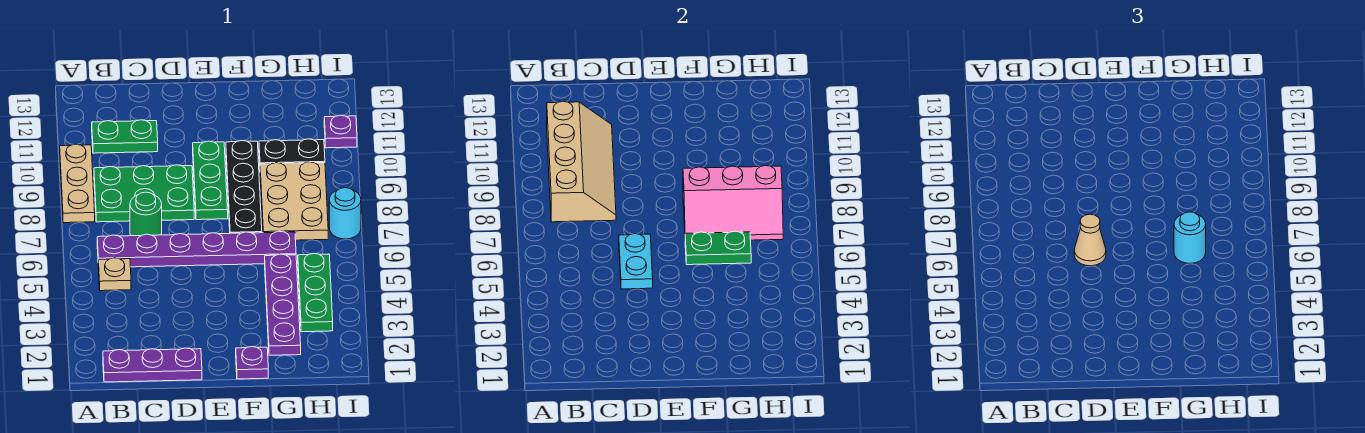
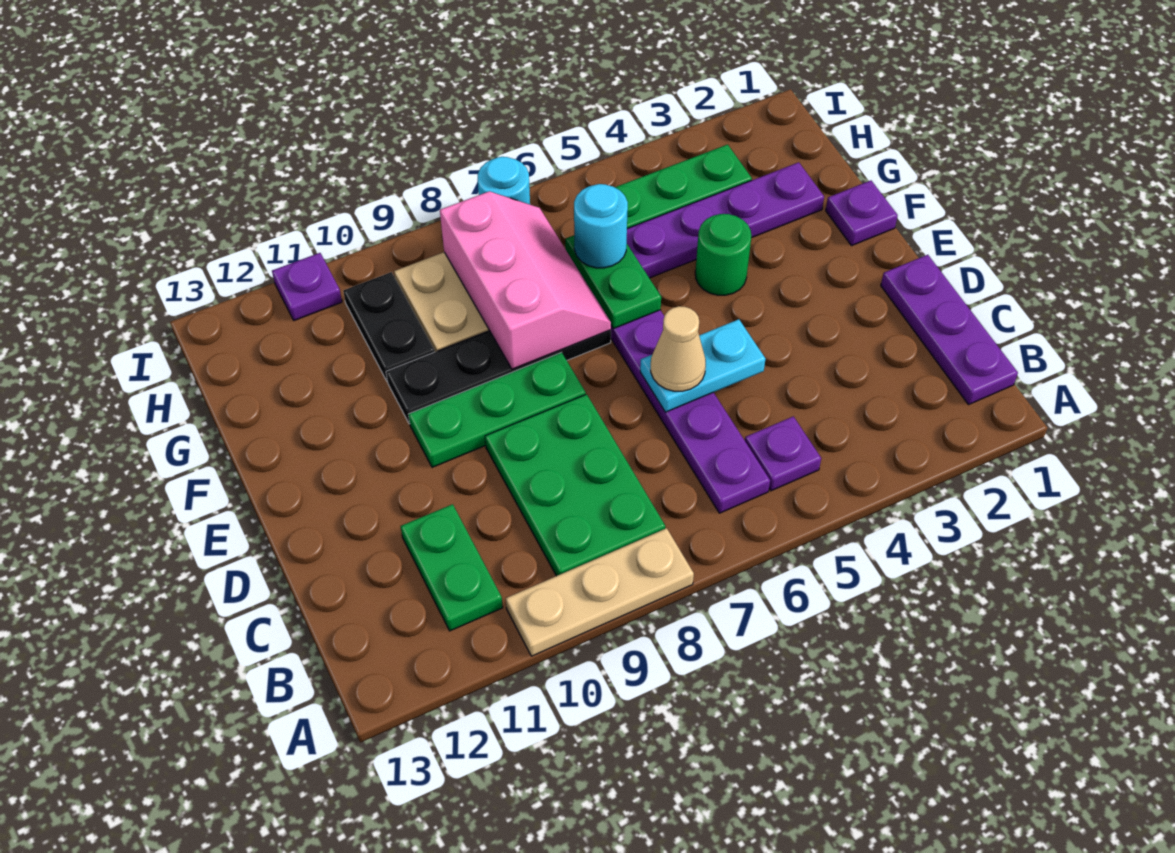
tan plate B5 level 1 -> purple plate B5 level 1
tan slope B8:C11 level 2 top B -> none
green round brick C7 level 1 -> green round brick F4 level 1

